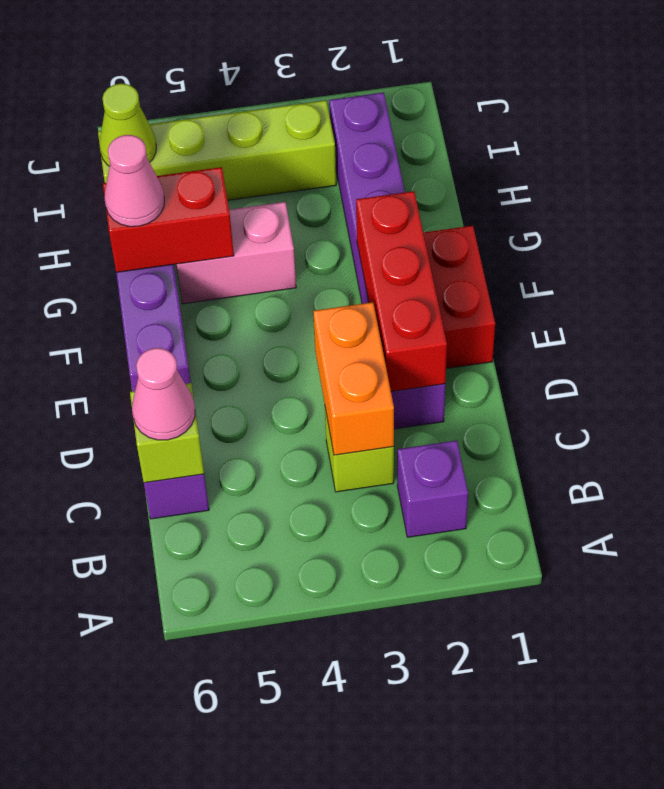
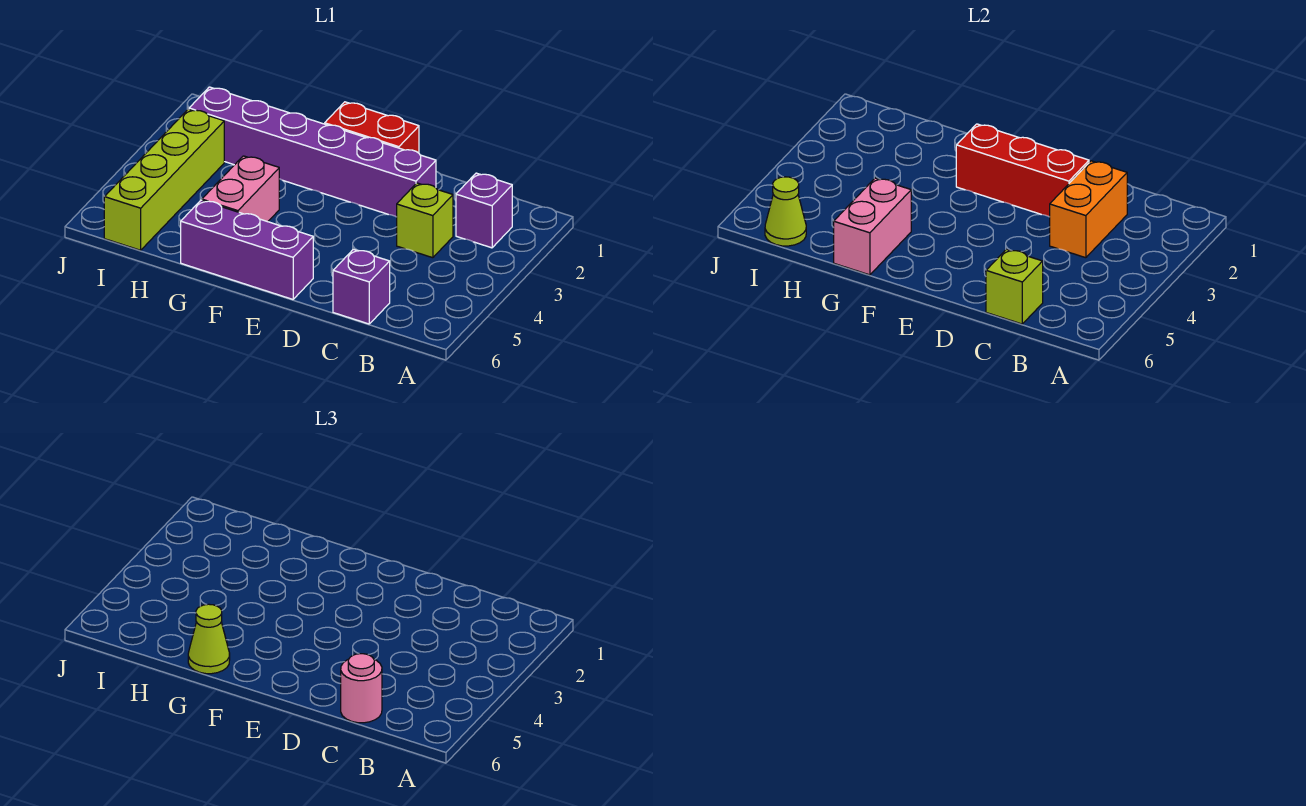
orange brick C3:D3 level 2 -> orange brick C2:C3 level 2
pink cone C6 level 3 -> pink round brick C6 level 3
red brick G5:G6 level 2 -> pink brick G5:G6 level 2
pink cone G6 level 3 -> lime cone G6 level 3

